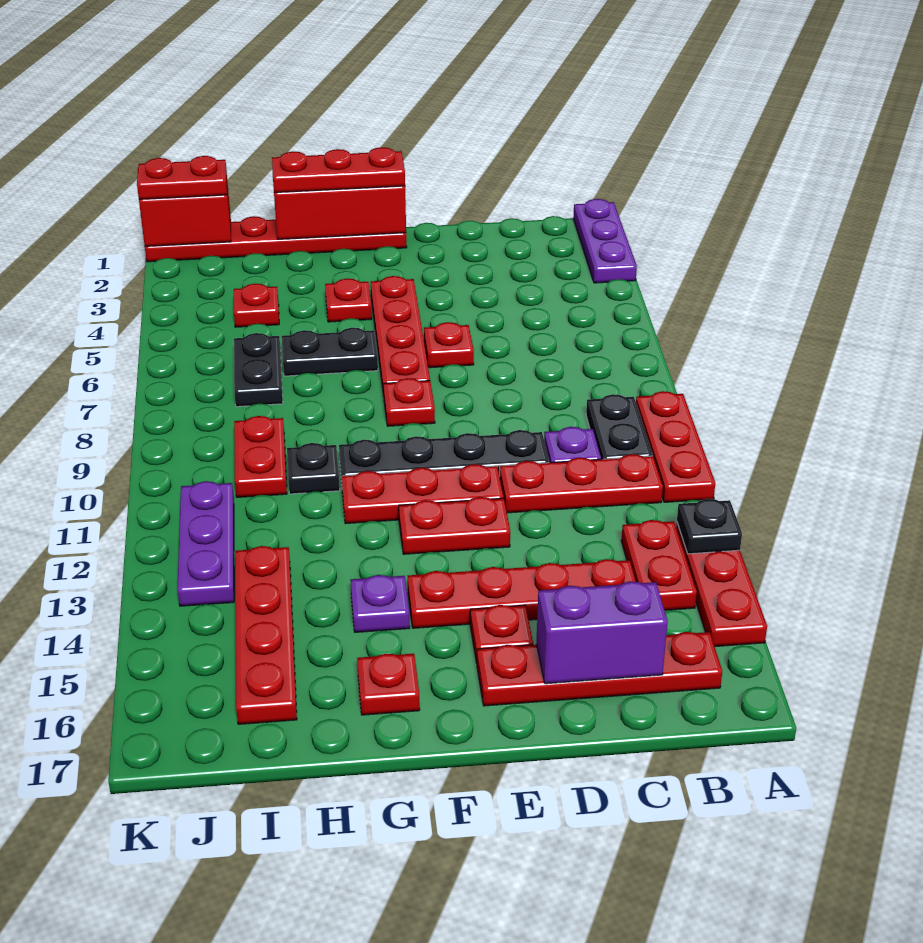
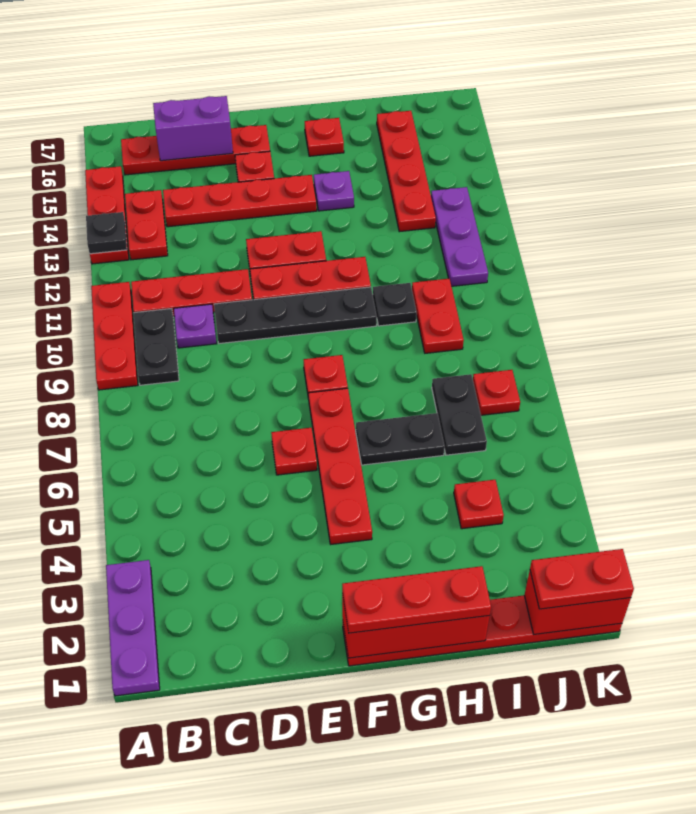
red plate G4 level 1 -> red plate J7 level 1

